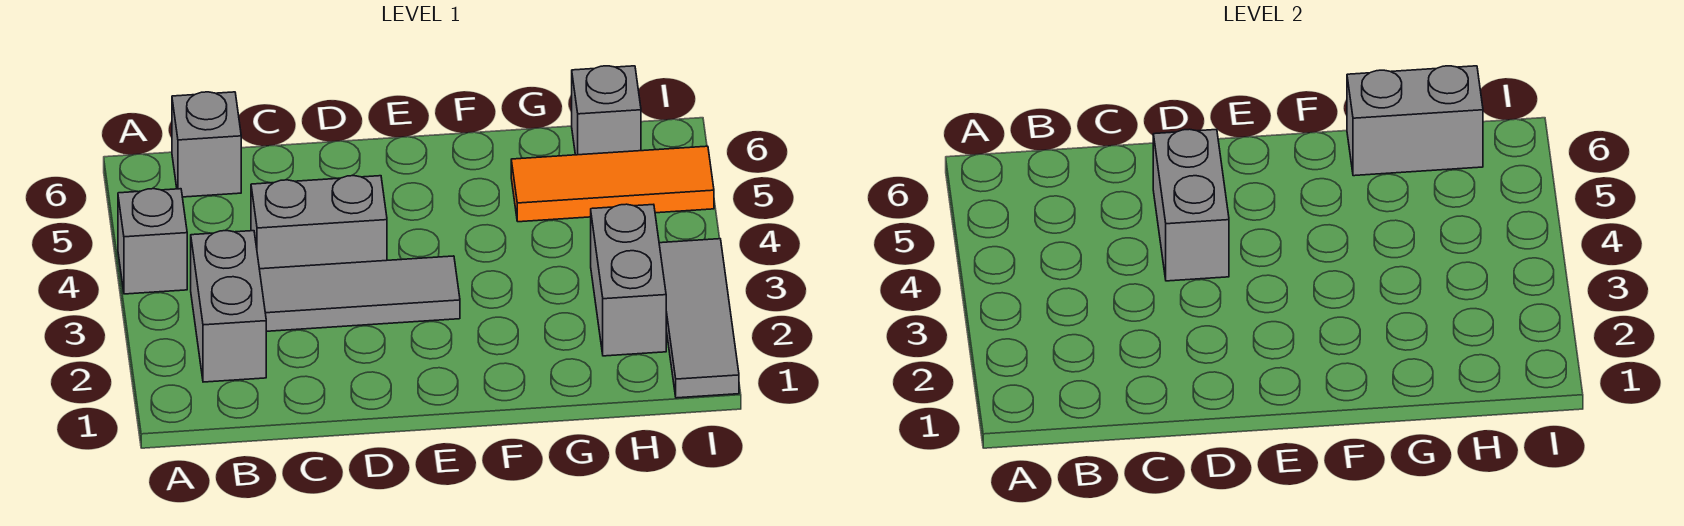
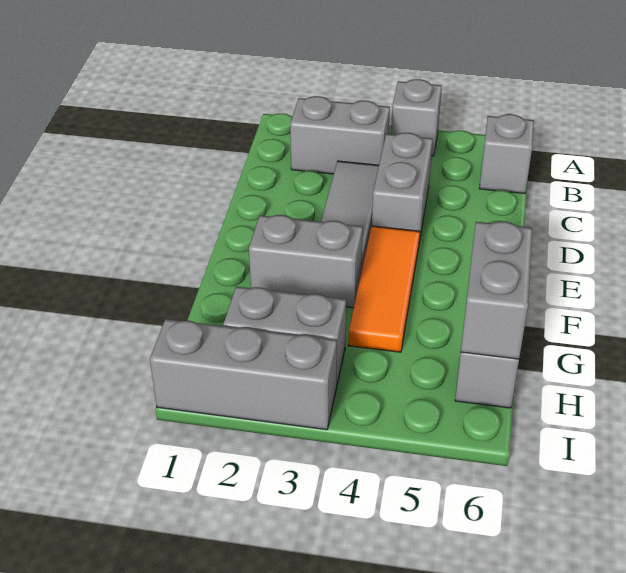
grey brick D4:D5 level 2 -> grey brick F2:F3 level 1
orange tile G5:I5 level 1 -> orange tile E4:G4 level 1
grey tile I1:I3 level 1 -> grey brick I1:I3 level 1

